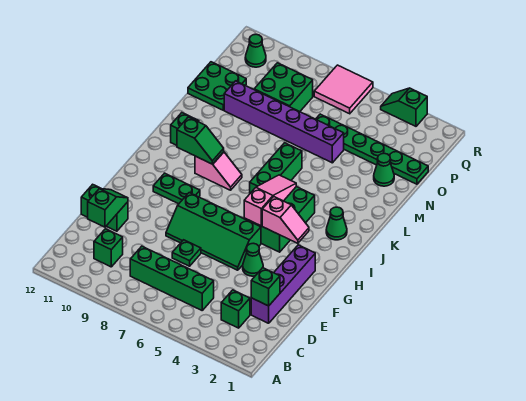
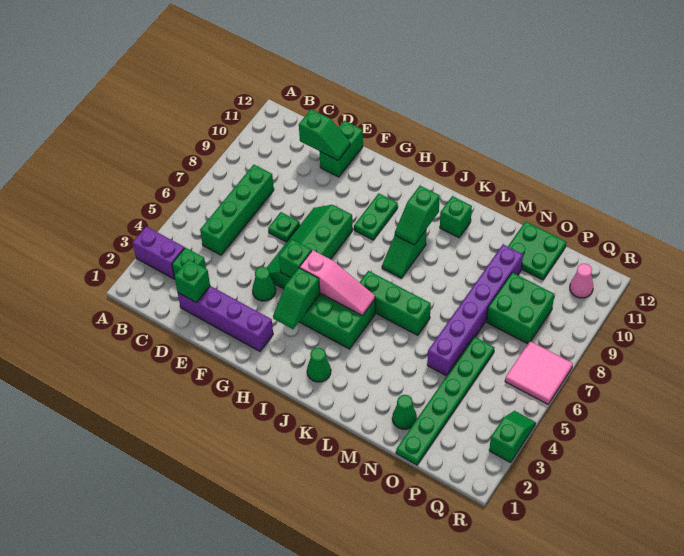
none -> purple brick A3:B3 level 1
green brick C10 level 1 -> green brick G5 level 2
pink slope H3:H4 level 2 top 4 -> green slope H3:H4 level 2 top 4
pink slope J8:J9 level 1 top 9 -> green slope J8:J9 level 1 top 9
green cone Q11 level 1 -> pink cone Q11 level 1

